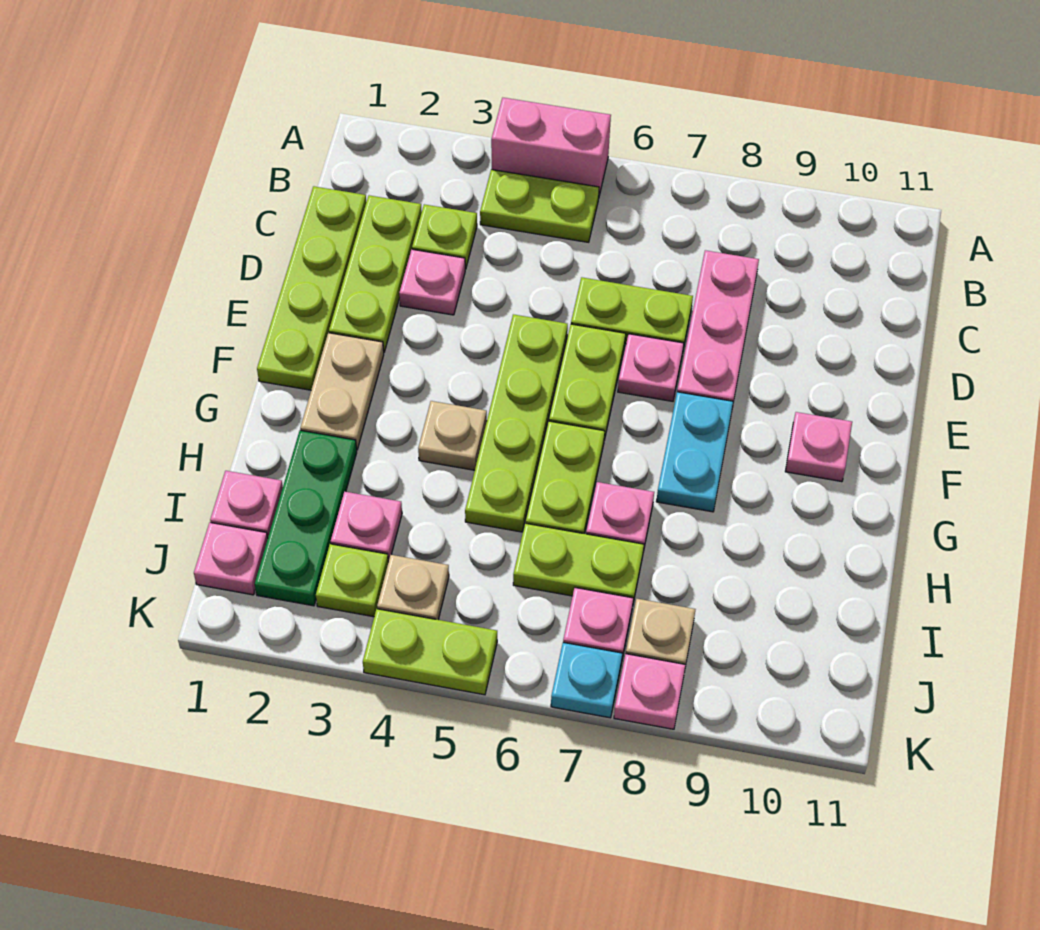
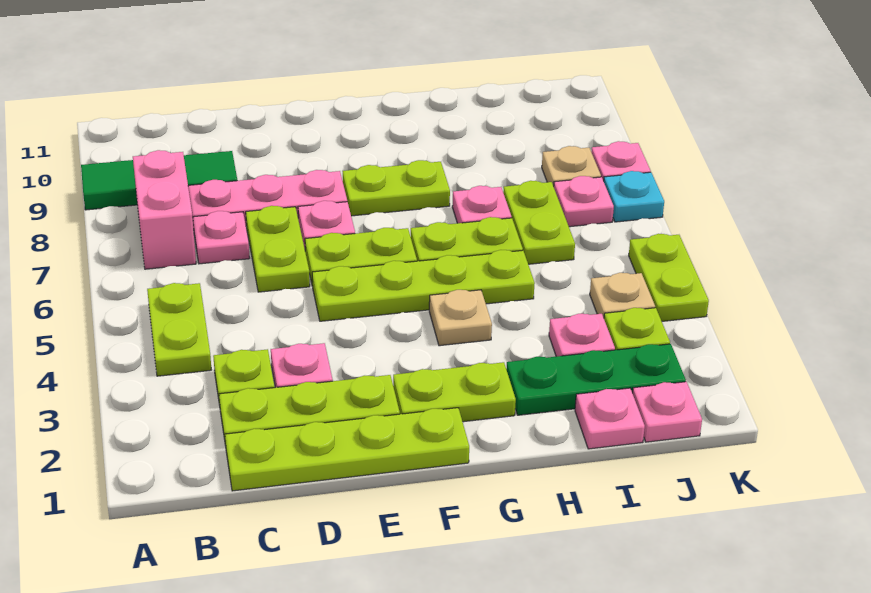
pink brick A4:A5 level 1 -> pink brick B7:B8 level 1
none -> green tile A9:C9 level 1
tan plate F2:G2 level 1 -> lime plate F2:G2 level 1
cyan plate F8:G8 level 1 -> lime plate F8:G8 level 1
pink plate F10 level 1 -> pink plate C7 level 1

